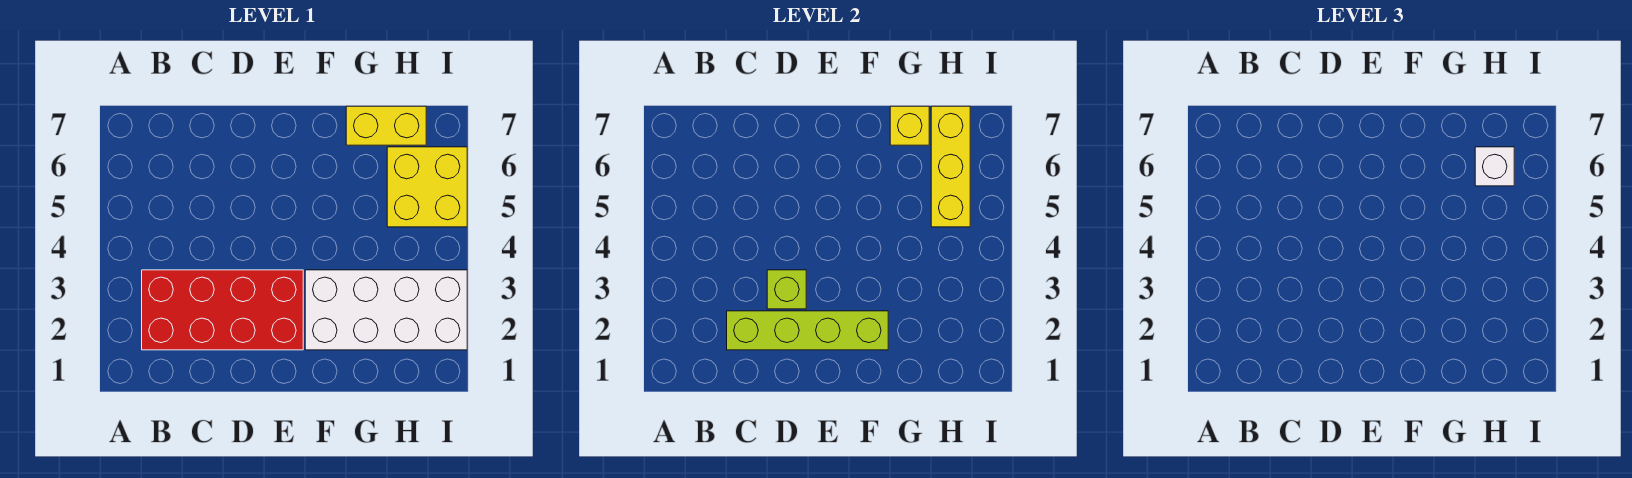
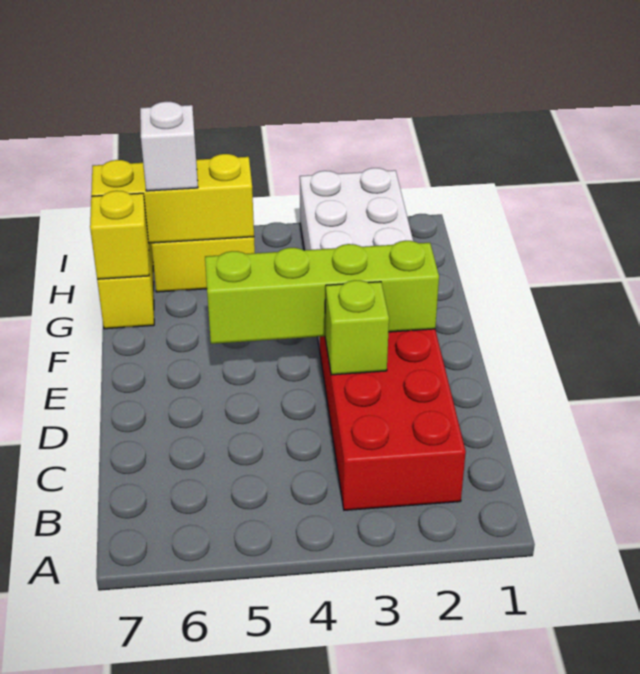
lime brick C2:F2 level 2 -> lime brick E2:E5 level 2

